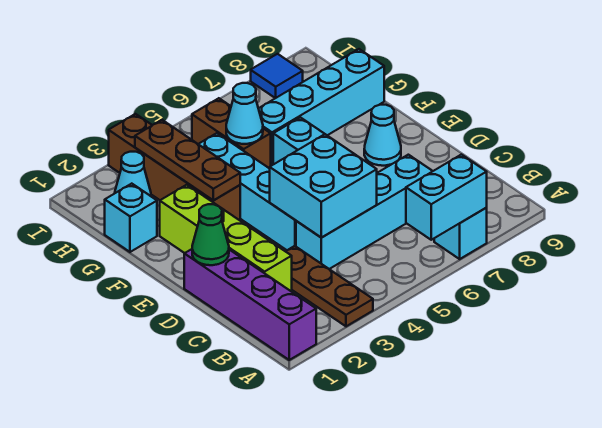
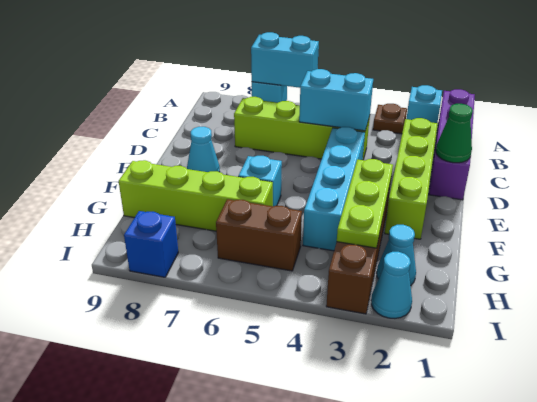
brown plate A3:C3 level 1 -> brown plate A3 level 1
cyan brick C4:C7 level 1 -> lime brick C4:C7 level 1
cyan brick C4:D5 level 2 -> cyan brick C4:C5 level 2
brown plate F3:H3 level 2 -> lime plate F3:H3 level 2
cyan brick G1 level 1 -> cyan brick A2 level 1
brown brick G5:H5 level 1 -> brown brick H5:H6 level 1
cyan cone G5 level 2 -> cyan cone I2 level 1
cyan brick G6:G9 level 1 -> lime brick G6:G9 level 1
blue tile I8 level 1 -> blue brick I8 level 1

